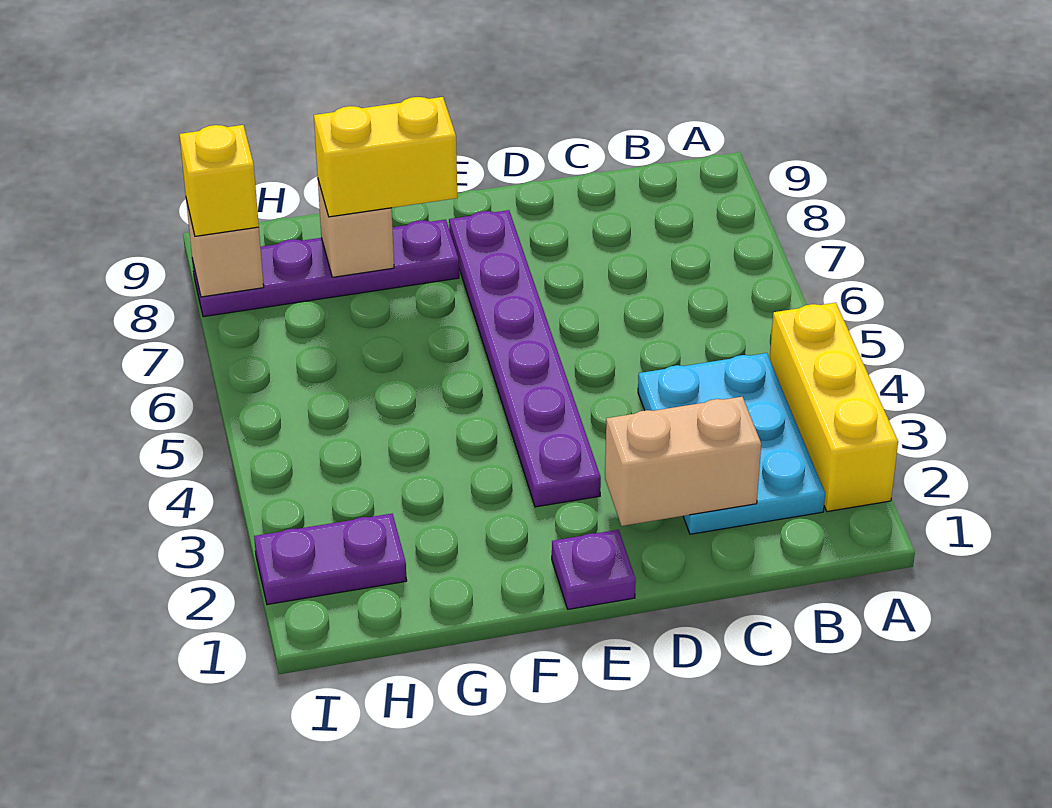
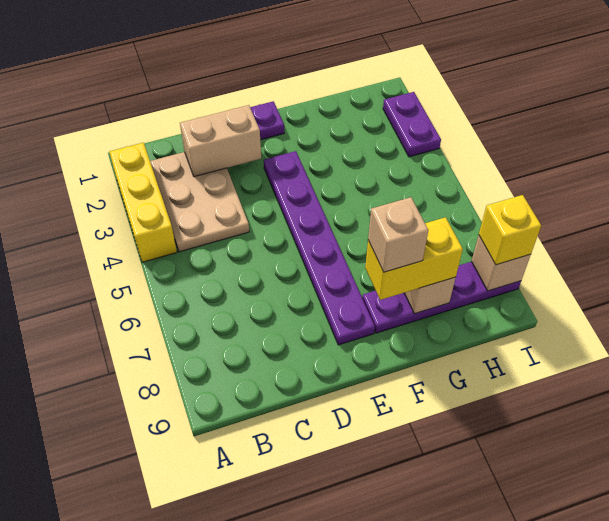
cyan plate B2:C4 level 1 -> tan plate B2:C4 level 1
none -> tan brick F8 level 4
purple plate H2:I2 level 1 -> purple plate I2:I3 level 1

